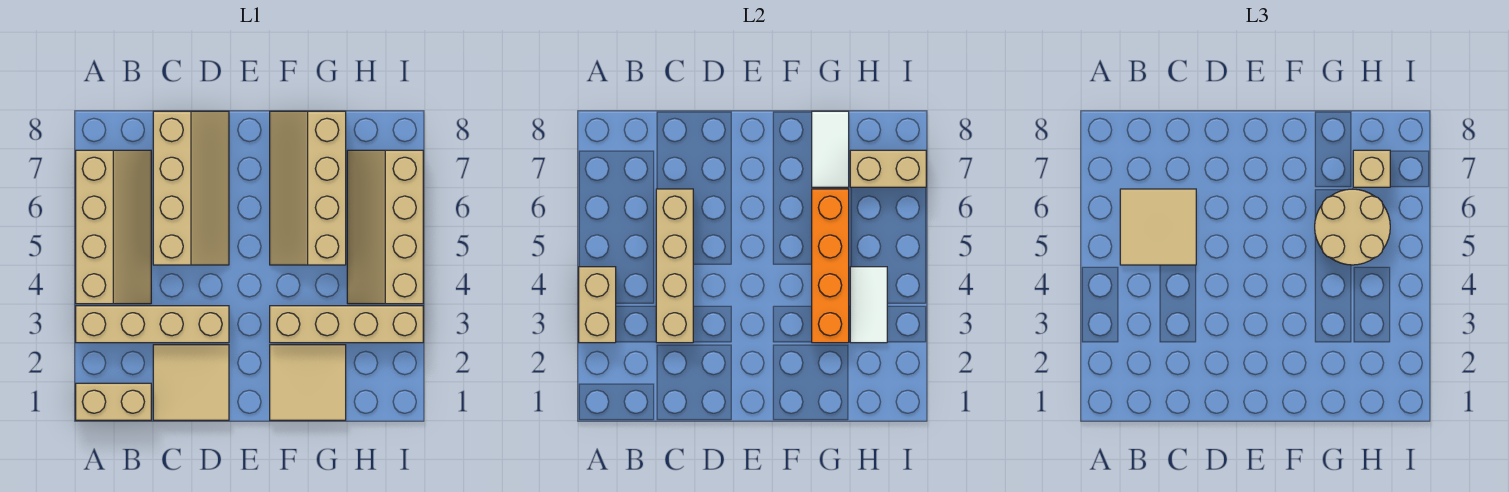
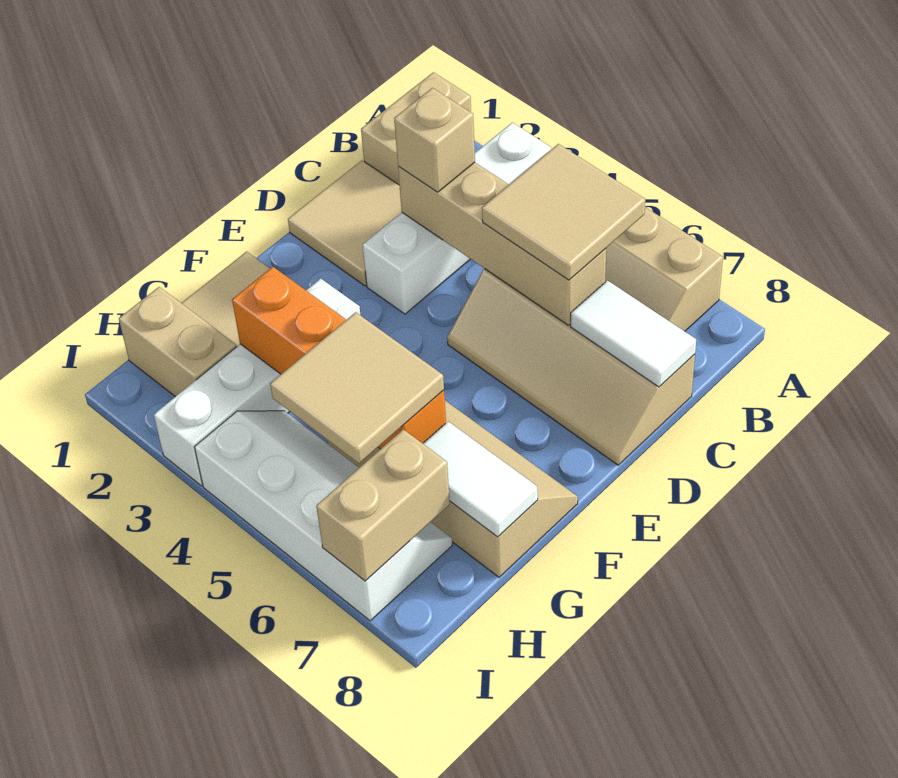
tan brick A3:D3 level 1 -> white brick A3:D3 level 1
tan brick A3:A4 level 2 -> tan brick H1:H2 level 1
tan brick F3:I3 level 1 -> white brick F3:I3 level 1
tan round brick G5:H6 level 3 -> tan tile G5:H6 level 3
white tile H3:H4 level 2 -> white tile C7:C8 level 2
tan slope H4:I7 level 1 top I -> white slope H4:I7 level 1 top I
tan brick H7 level 3 -> tan brick C3 level 3

